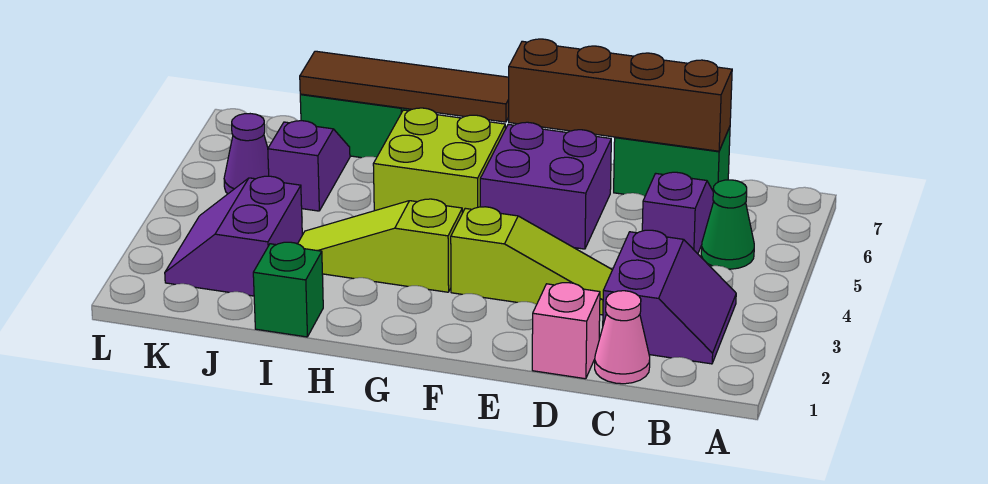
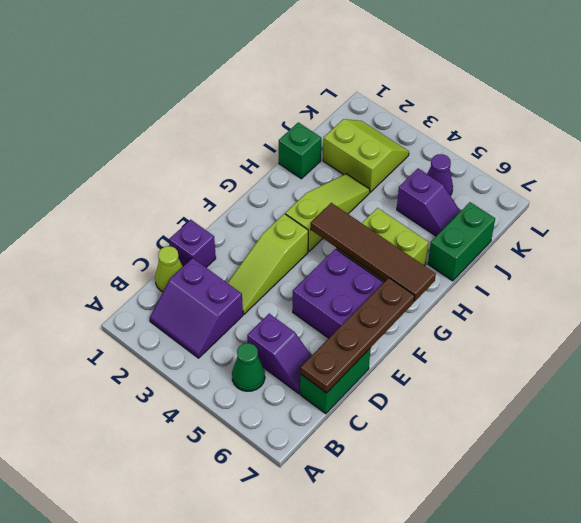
pink cone C1 level 1 -> lime cone C1 level 1
brown brick C7:F7 level 2 -> brown plate C7:F7 level 2
pink brick D1 level 1 -> purple brick D1 level 1
brown tile G7:J7 level 2 -> brown tile G4:G7 level 2
purple slope J2:K3 level 1 top J -> lime slope J2:K3 level 1 top J

